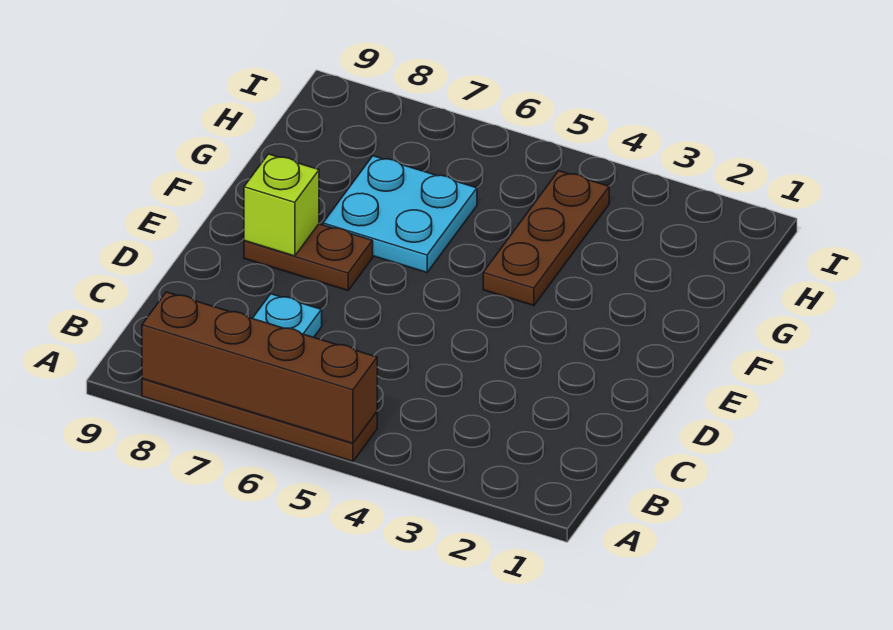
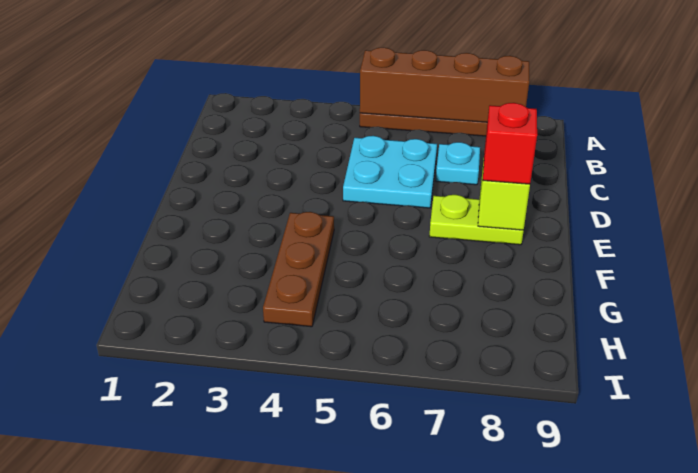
brown plate E7:E8 level 1 -> lime plate E7:E8 level 1
none -> red brick E8 level 3
cyan plate F6:G7 level 1 -> cyan plate C5:D6 level 1

